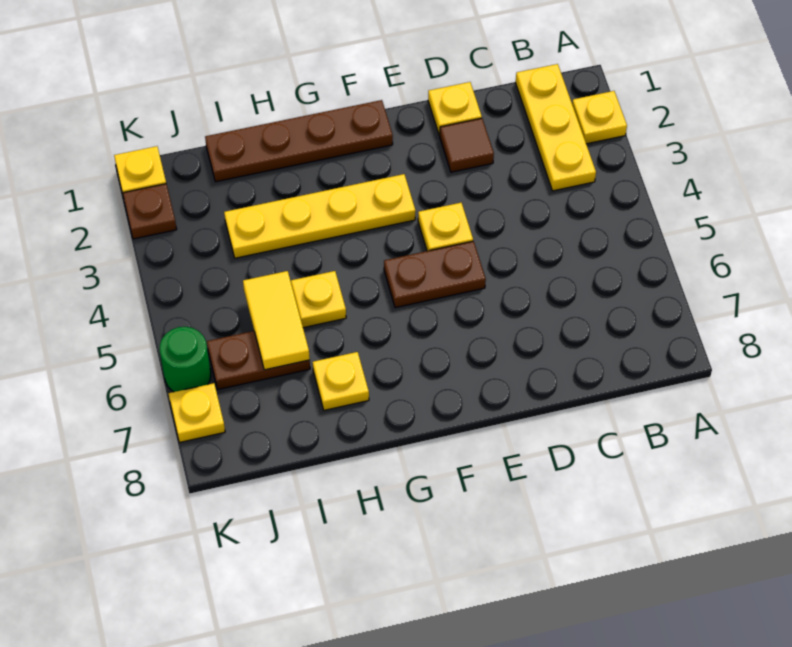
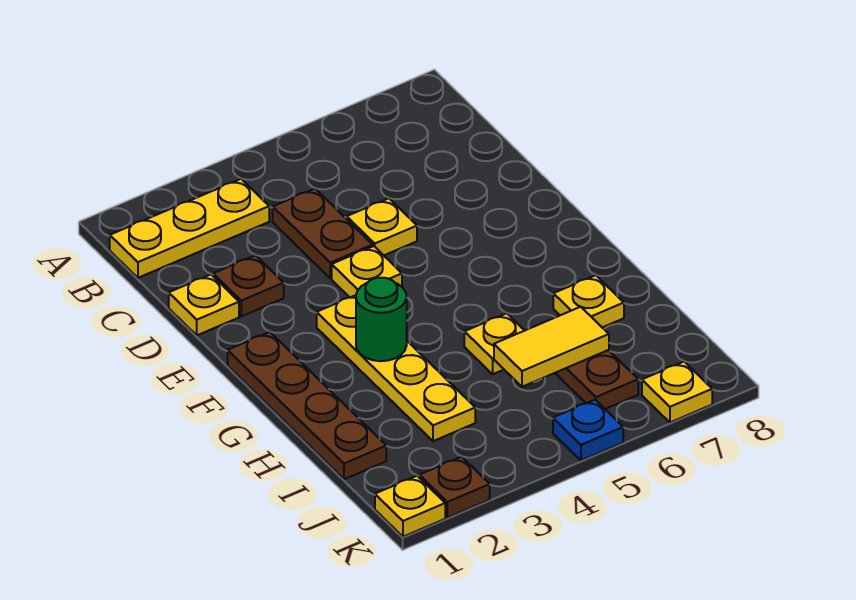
yellow plate A2 level 1 -> yellow plate D5 level 1
brown tile D2 level 1 -> brown plate D2 level 1
brown plate E5:F5 level 1 -> brown plate C4:D4 level 1
none -> blue plate K5 level 1
green round brick K6 level 1 -> green round brick G3 level 2

